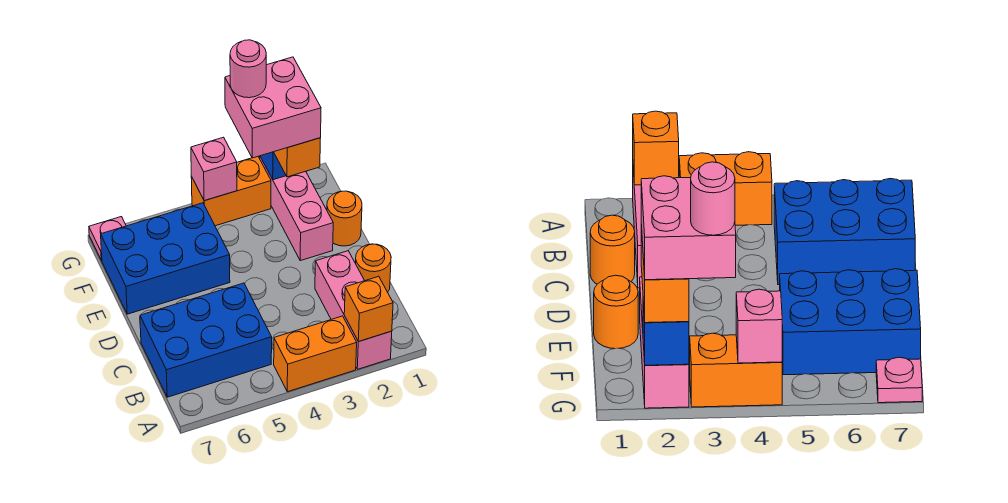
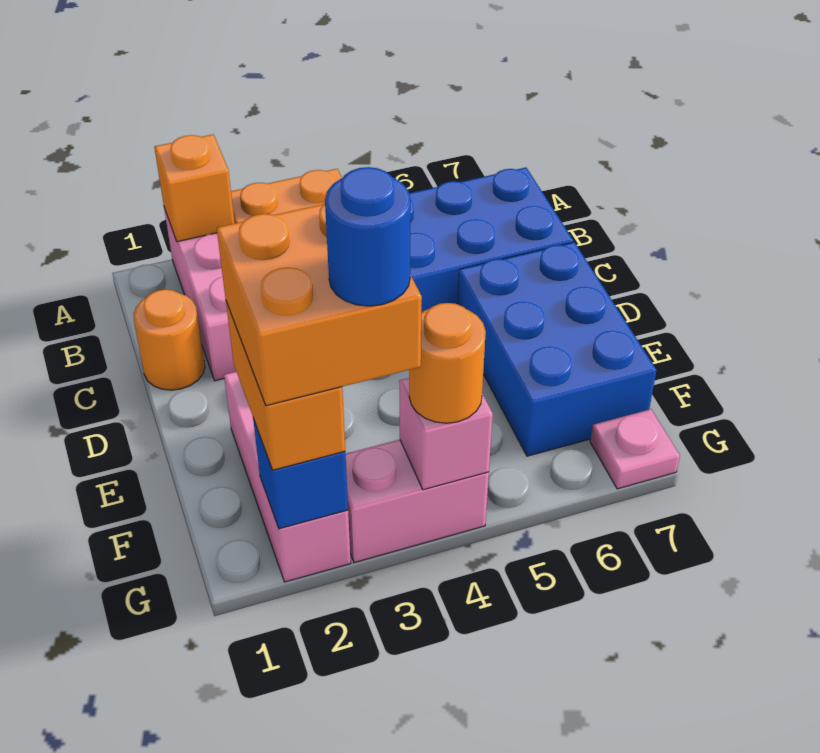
orange round brick E1 level 1 -> orange round brick G4 level 3
blue brick E5:F7 level 1 -> blue brick D6:F7 level 1
pink brick F2:G3 level 4 -> orange brick F2:G3 level 4
orange brick G3:G4 level 1 -> pink brick G3:G4 level 1
pink round brick G3 level 5 -> blue round brick G3 level 5

